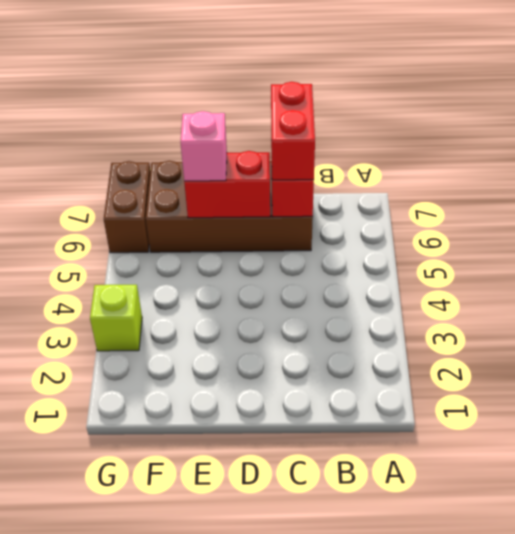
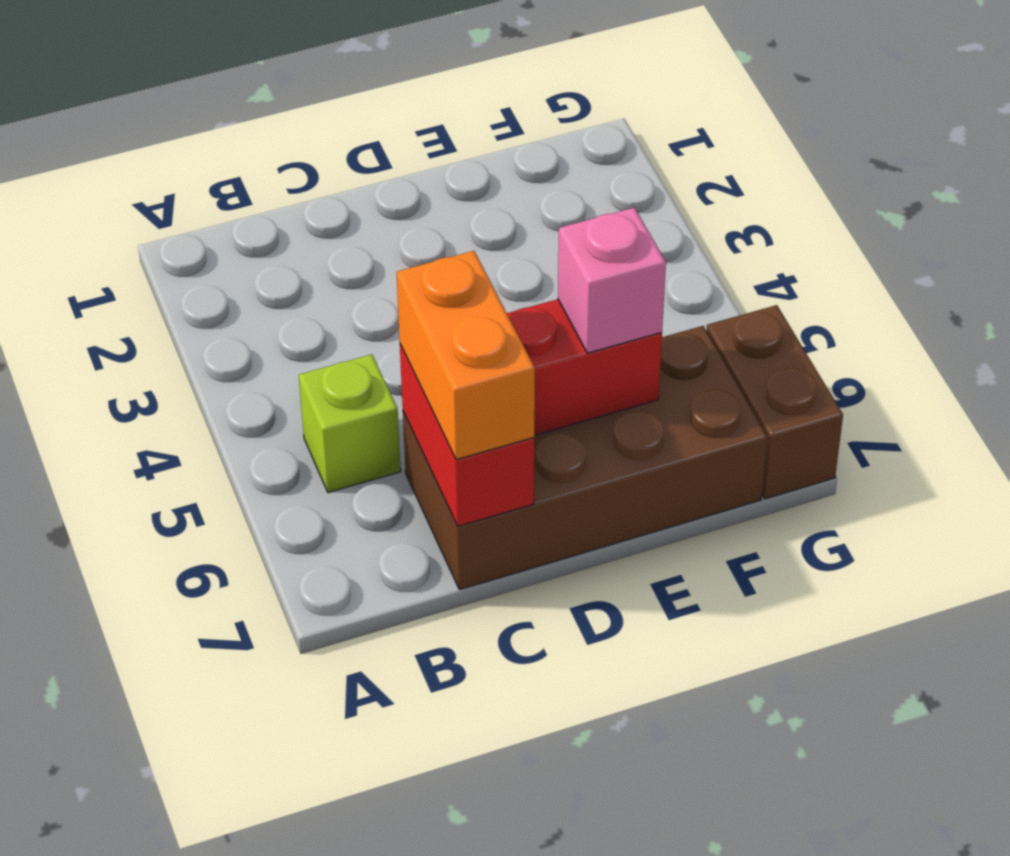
red brick C6:C7 level 3 -> orange brick C6:C7 level 3
lime brick G3 level 1 -> lime brick B5 level 1

